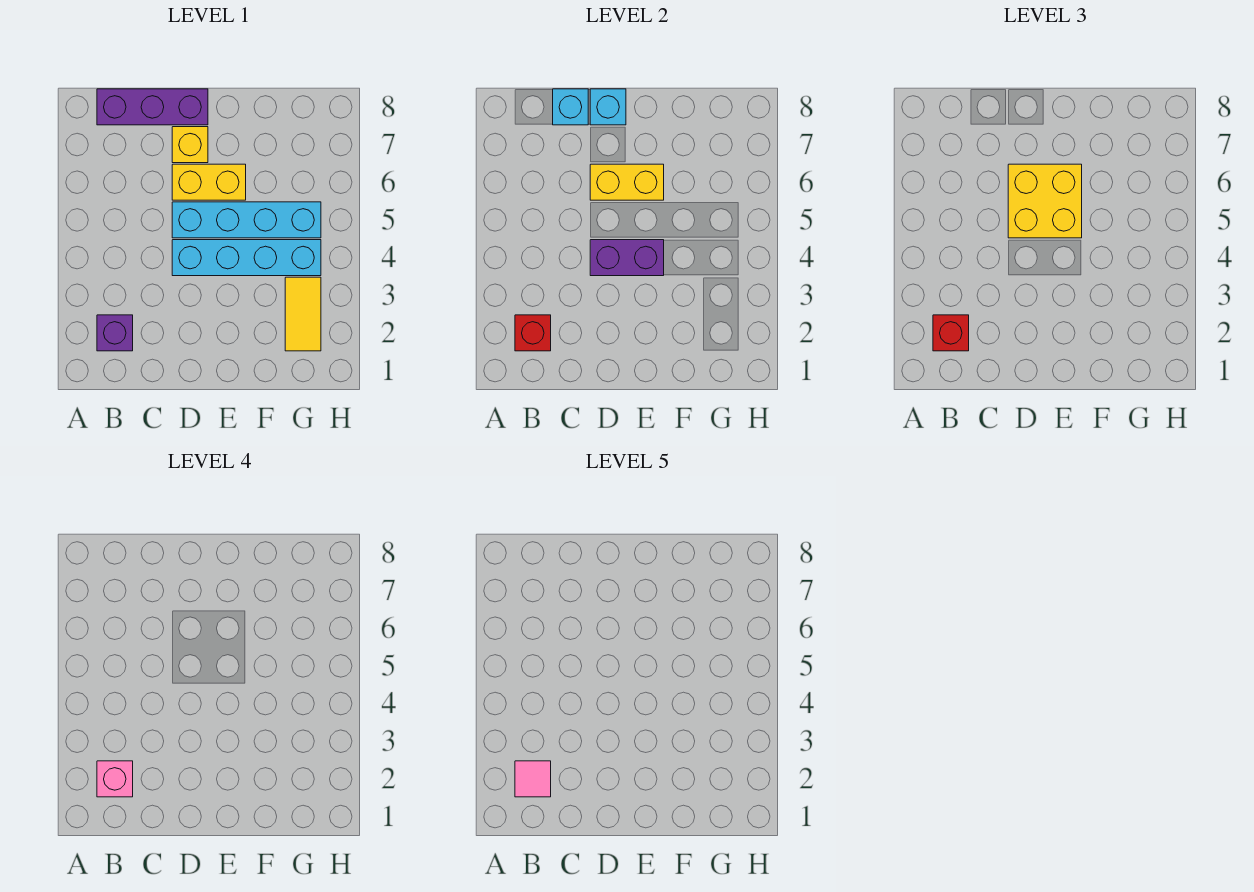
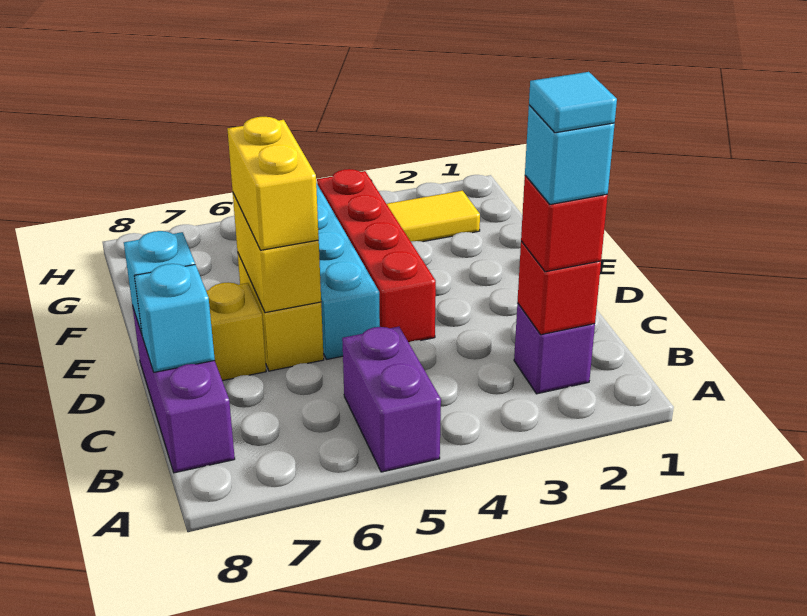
pink brick B2 level 4 -> cyan brick B2 level 4
pink tile B2 level 5 -> cyan tile B2 level 5
cyan brick D4:G4 level 1 -> red brick D4:G4 level 1
purple brick D4:E4 level 2 -> purple brick A5:B5 level 1
yellow brick D5:E6 level 3 -> yellow brick D6:E6 level 3

